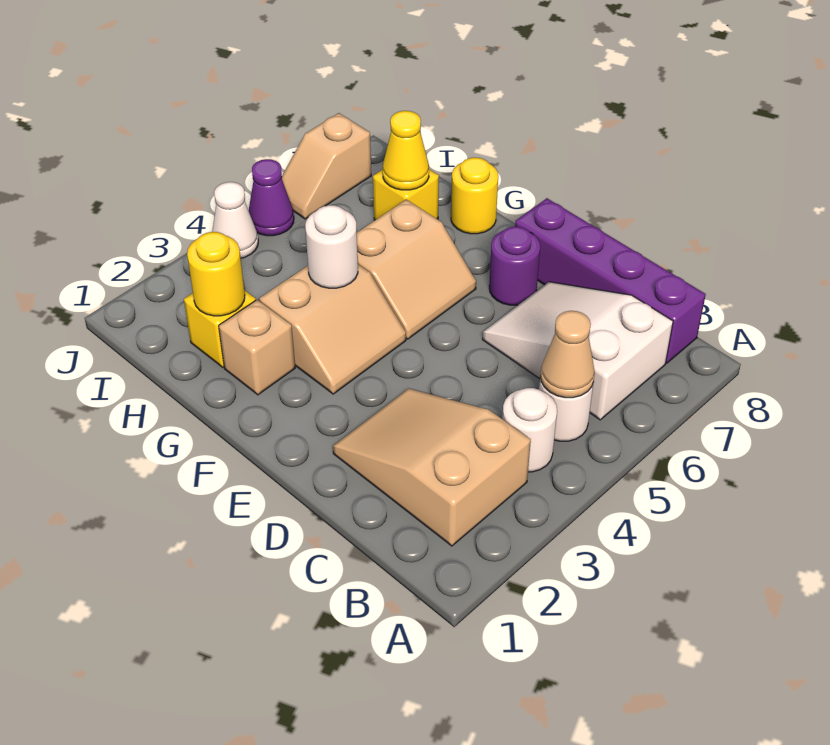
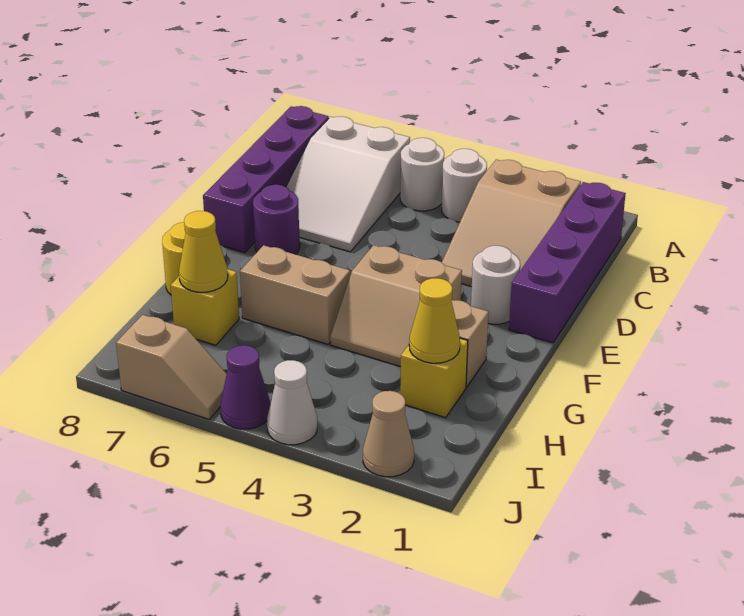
none -> purple brick B1:E1 level 1
tan cone B5 level 2 -> tan cone J2 level 1
tan slope F3:G4 level 1 top G -> tan slope F3:G4 level 1 top F
white round brick G4 level 2 -> white round brick E2 level 1
yellow round brick H2 level 2 -> yellow cone H2 level 2

